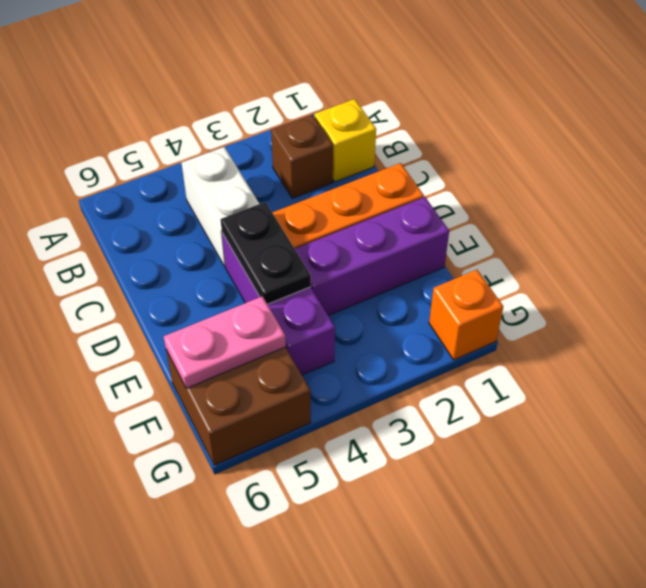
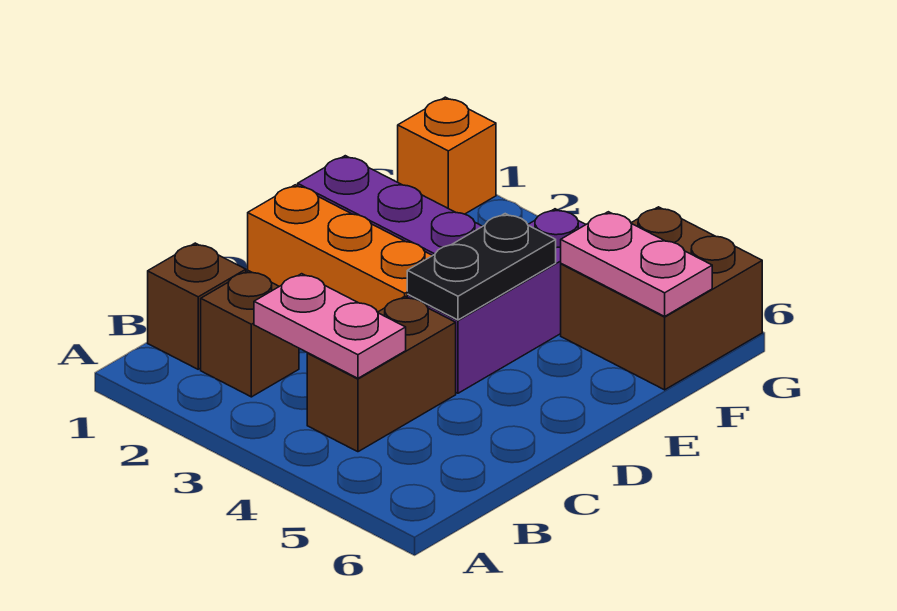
yellow brick B1 level 1 -> brown brick B1 level 1
none -> pink plate B3:B4 level 2
white brick B4:C4 level 1 -> brown brick B4:C4 level 1

